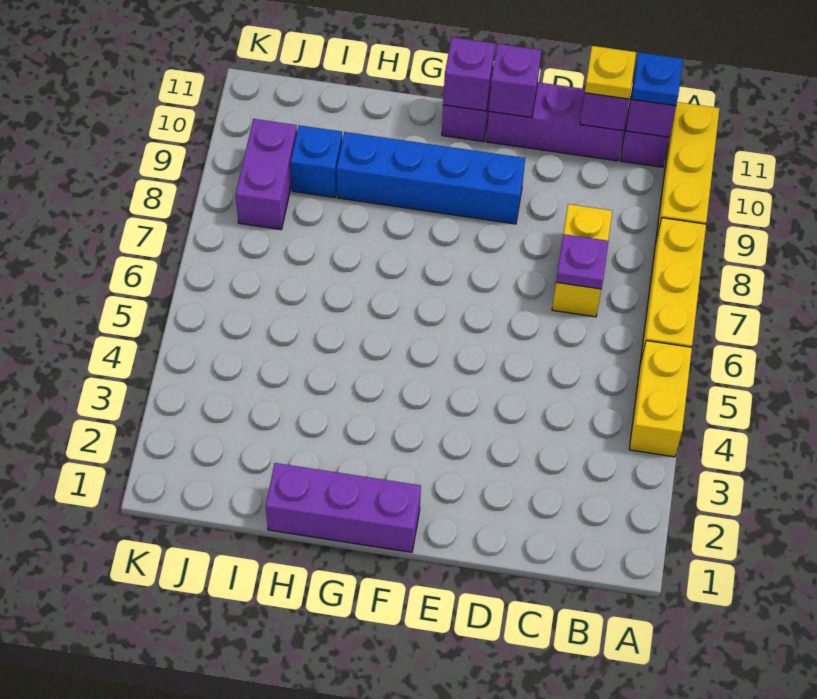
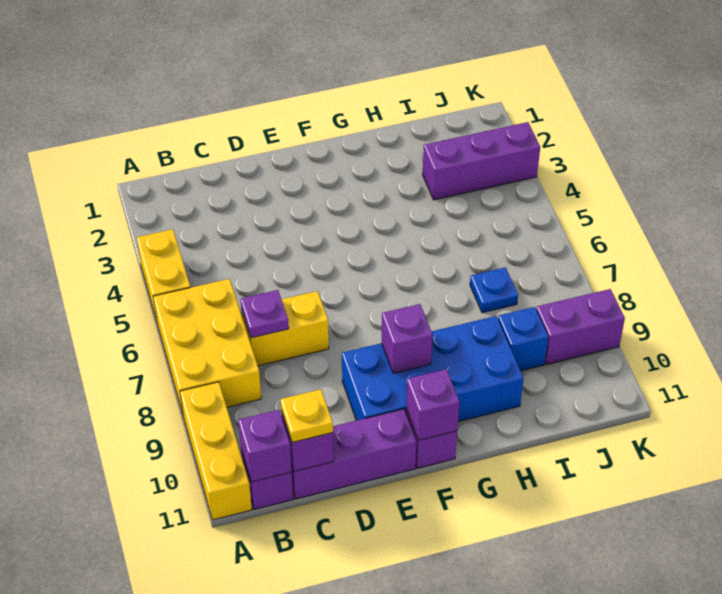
yellow brick A6:A8 level 1 -> yellow brick A6:B8 level 1
blue plate B11 level 3 -> blue plate I7 level 1
yellow brick C7:C8 level 1 -> yellow brick C7:D7 level 1
blue brick E9:H9 level 1 -> blue brick E9:H10 level 1
purple brick E11 level 2 -> purple brick F9 level 2
purple brick F1:H1 level 1 -> purple brick I3:K3 level 1
purple brick J8:J9 level 1 -> purple brick J9:K9 level 1

